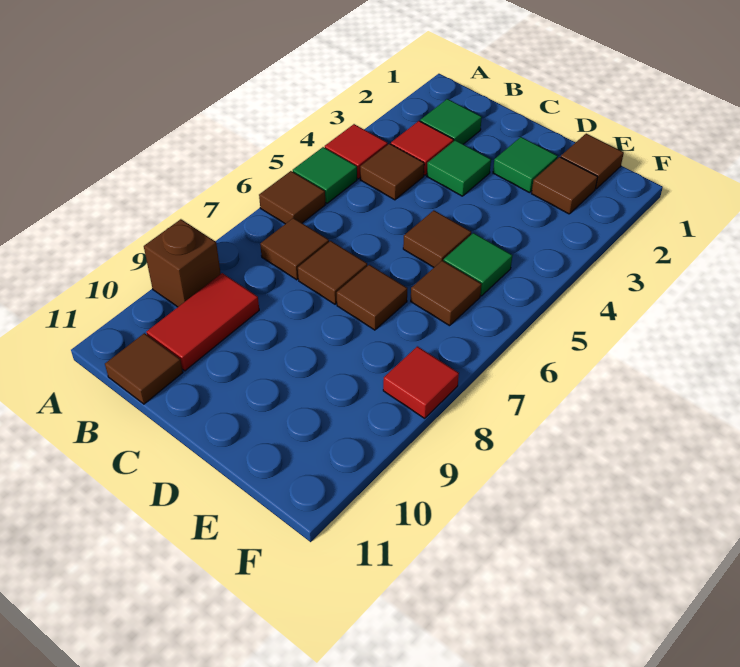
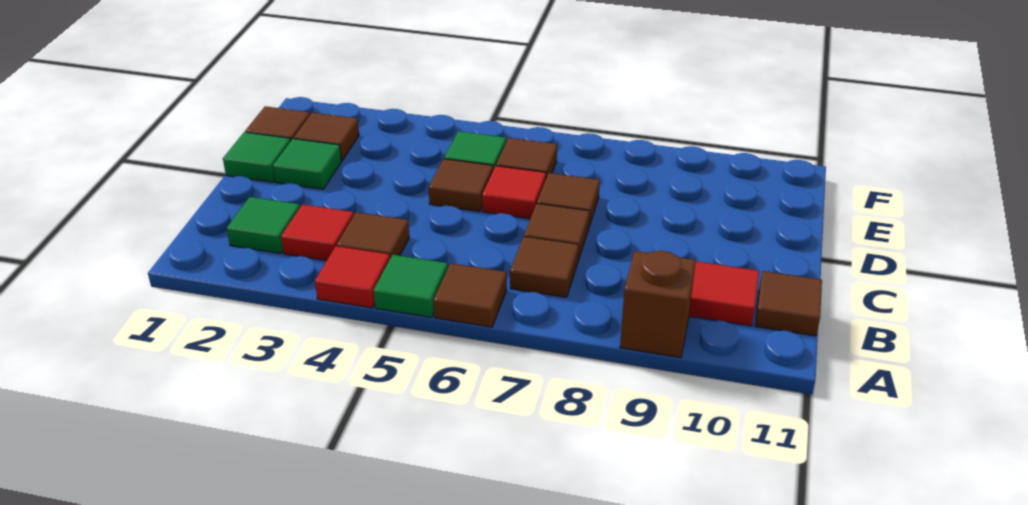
green tile C3 level 1 -> green tile D1 level 1
red tile F8 level 1 -> red tile D6 level 1

